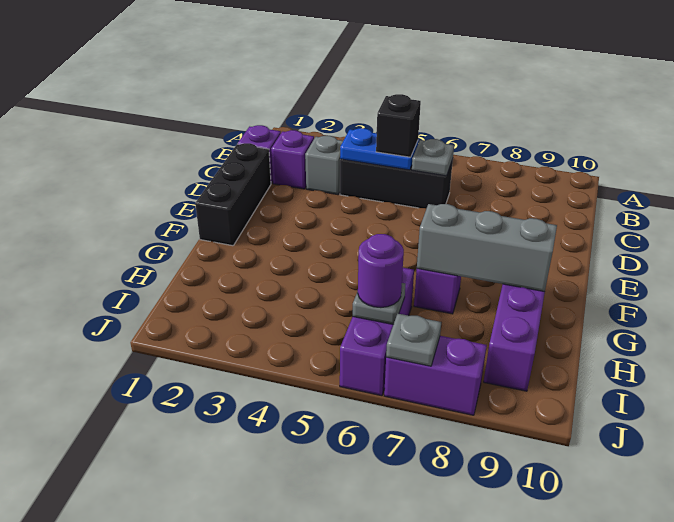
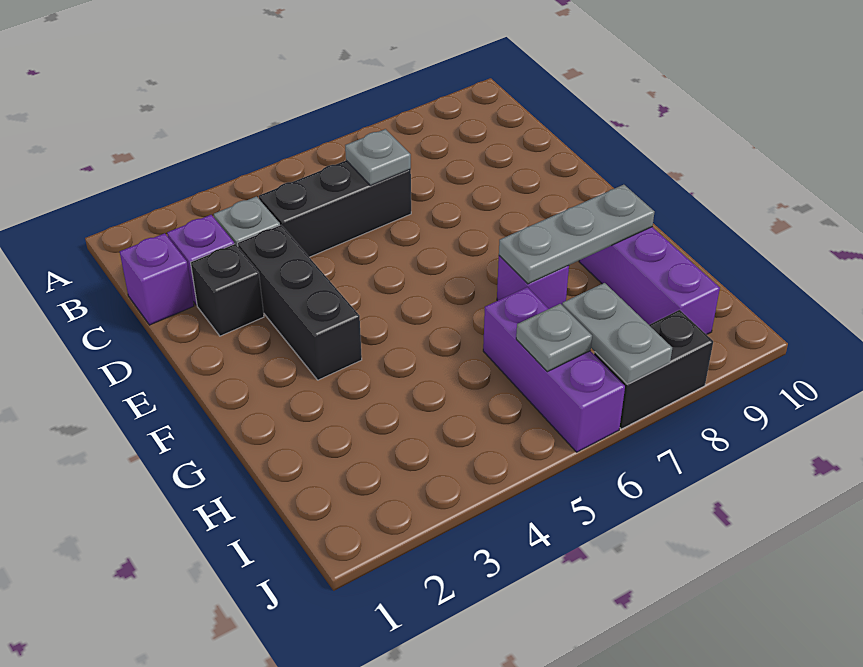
blue plate C4:C5 level 2 -> none
black brick C5 level 3 -> black brick D2 level 1
black brick D1:F1 level 1 -> black brick D3:F3 level 1
grey brick G7:G9 level 2 -> grey plate G7:G9 level 2
purple round brick I6 level 3 -> none
purple brick J7:J8 level 1 -> black brick J7:J8 level 1
grey plate J7 level 2 -> grey plate I7:J7 level 2

